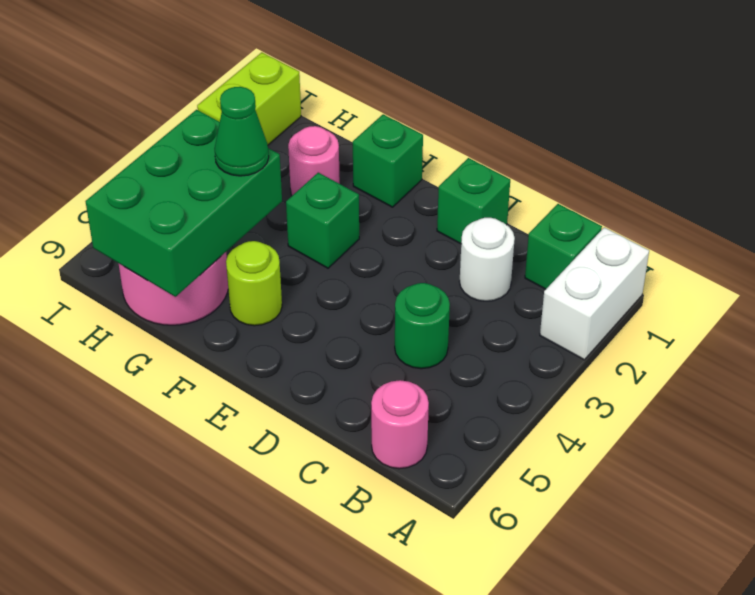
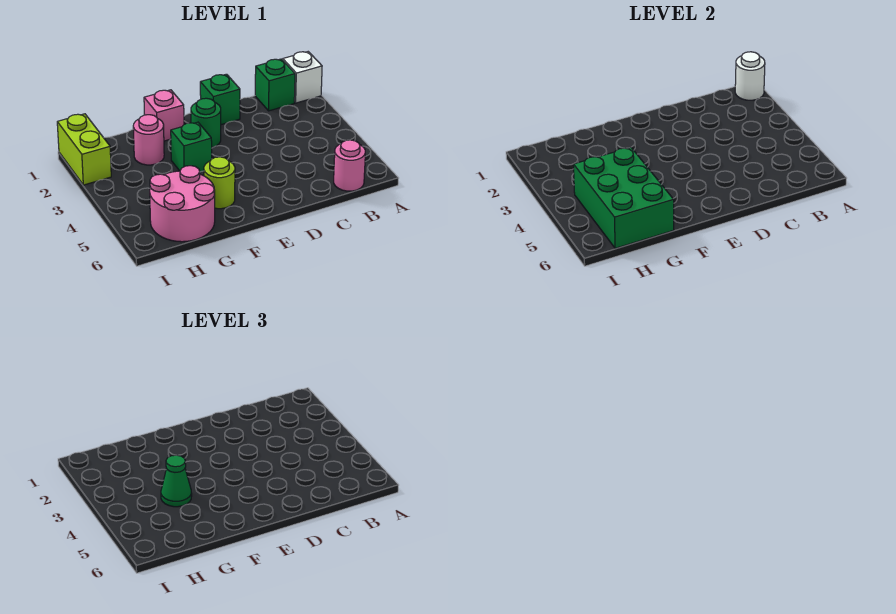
white brick A1:A2 level 1 -> white brick A1 level 1
white round brick C2 level 1 -> white round brick A1 level 2
green round brick C4 level 1 -> green round brick E2 level 1
green brick F1 level 1 -> pink brick F1 level 1

